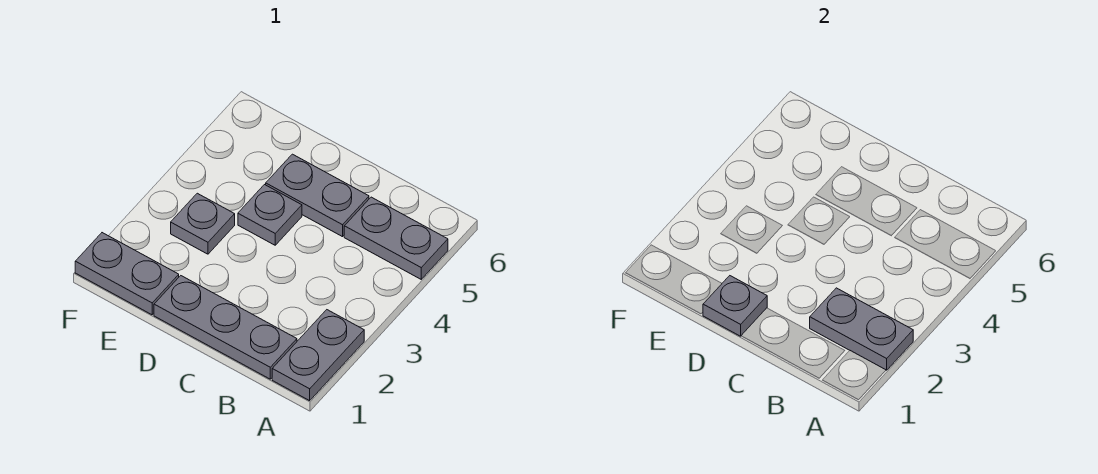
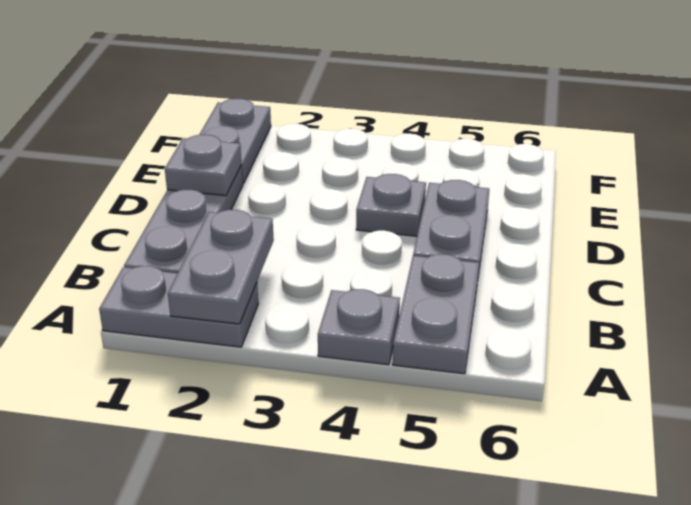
grey plate E3 level 1 -> grey plate A4 level 1

